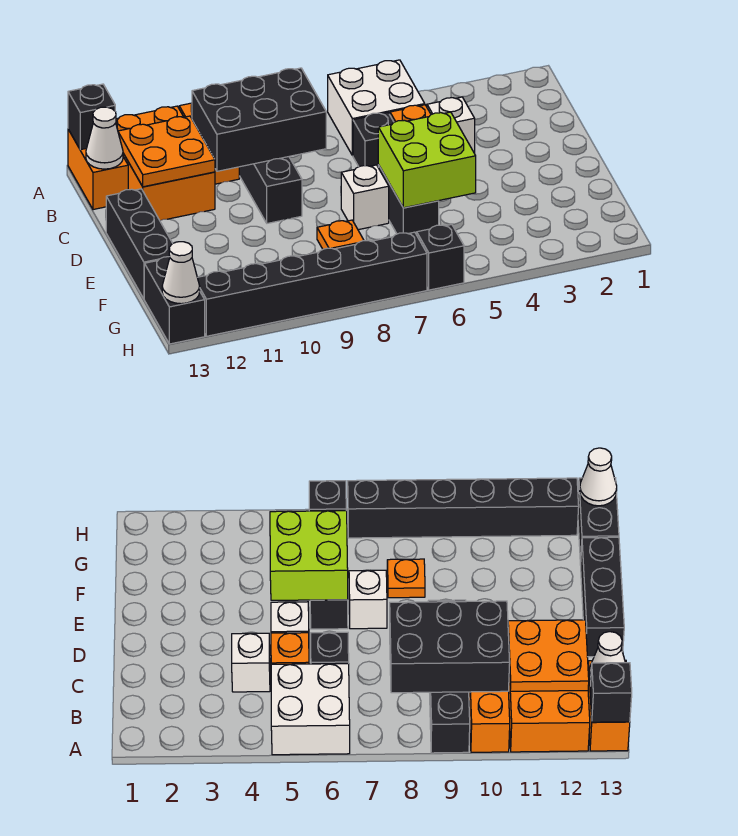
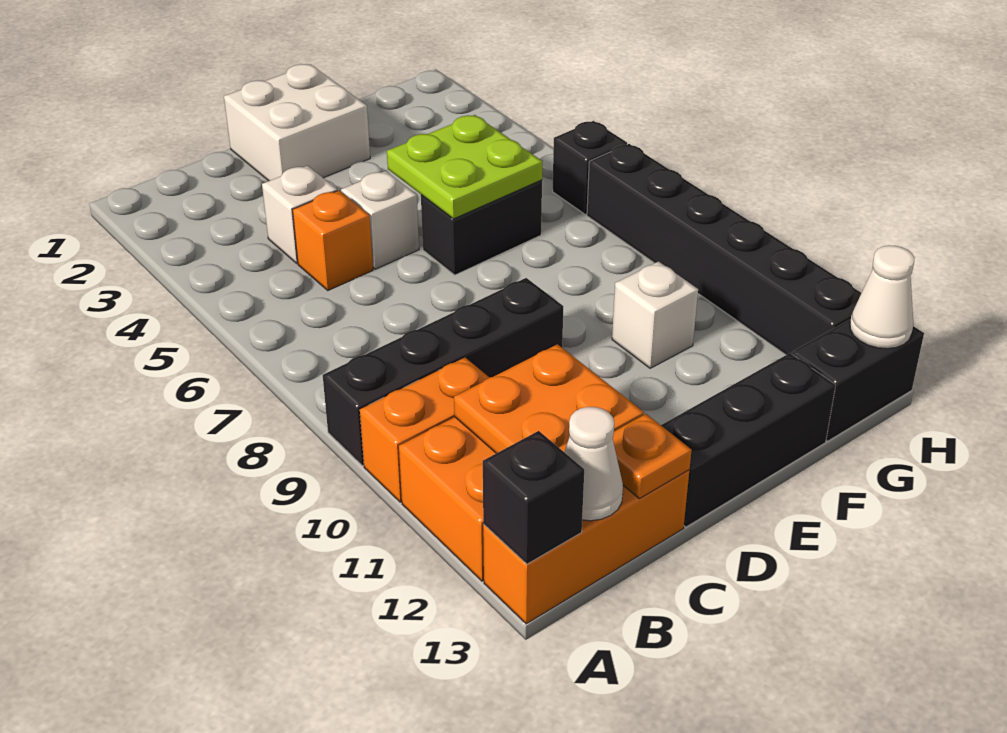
white brick A5:B6 level 1 -> white brick D1:E2 level 1
orange brick A13:B13 level 1 -> orange brick A13:C13 level 1
black brick B8:C10 level 2 -> none
black brick C6 level 1 -> none
lime brick E5:F6 level 2 -> lime plate E5:F6 level 2
white brick E7 level 1 -> white brick F10 level 1
orange plate F8 level 1 -> orange plate C13 level 2

